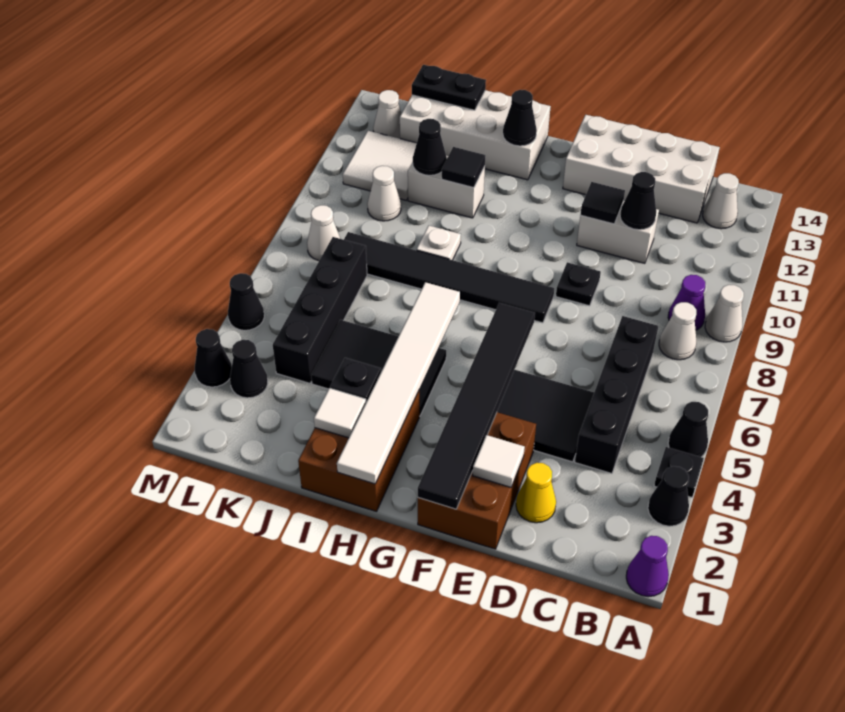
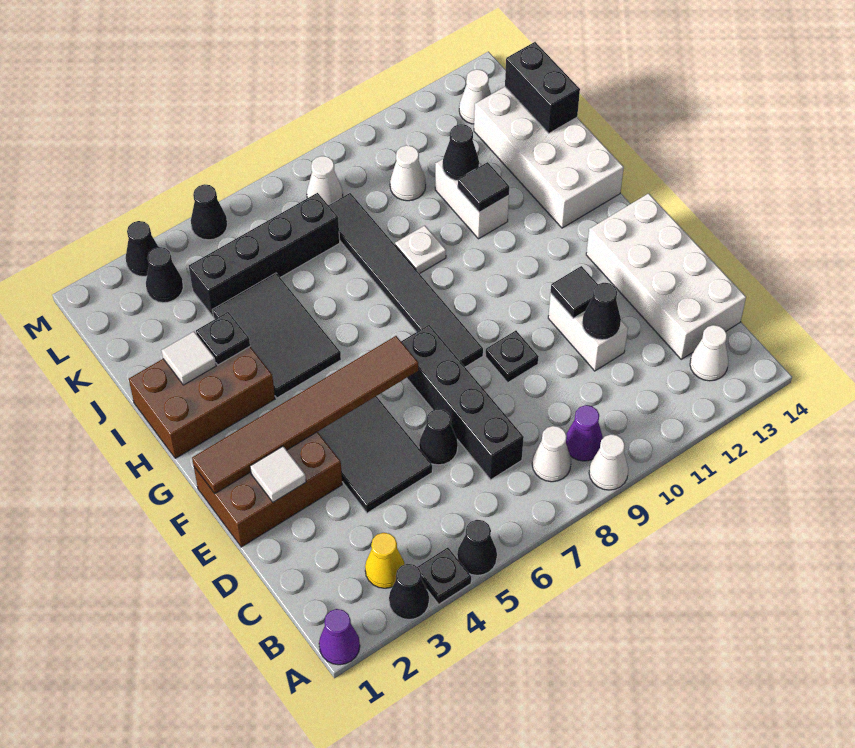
black brick C4:C7 level 1 -> black brick C7:F7 level 1
yellow cone D2 level 1 -> yellow cone B3 level 1
black tile F1:F6 level 2 -> brown tile F1:F6 level 2
white tile H1:H6 level 2 -> none
black cone H13 level 2 -> black cone D6 level 1
black plate J14:K14 level 2 -> black brick J14:K14 level 2
white tile K11:L12 level 1 -> none

